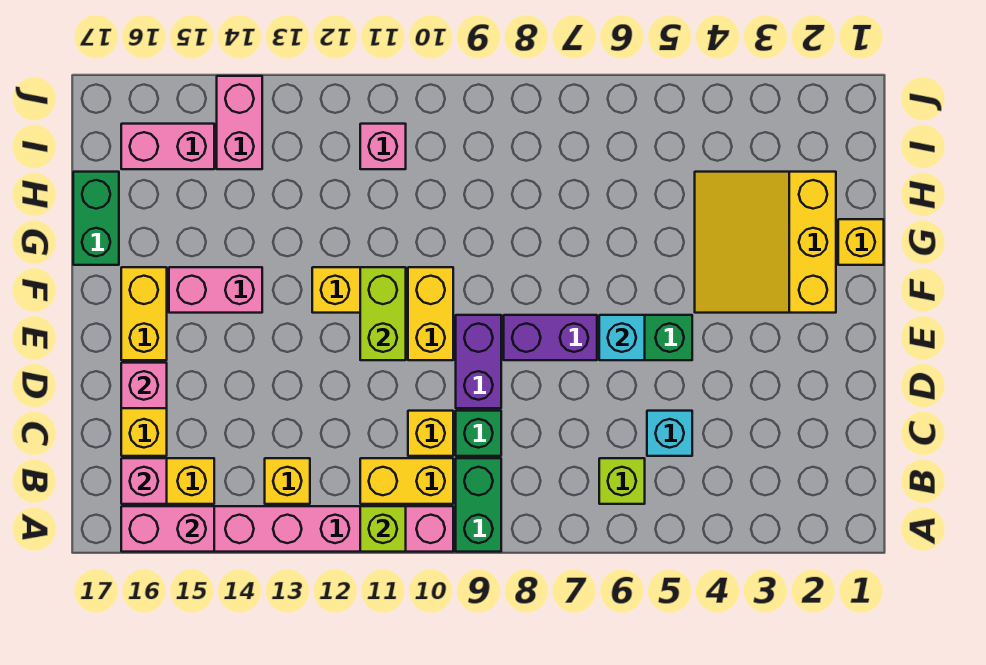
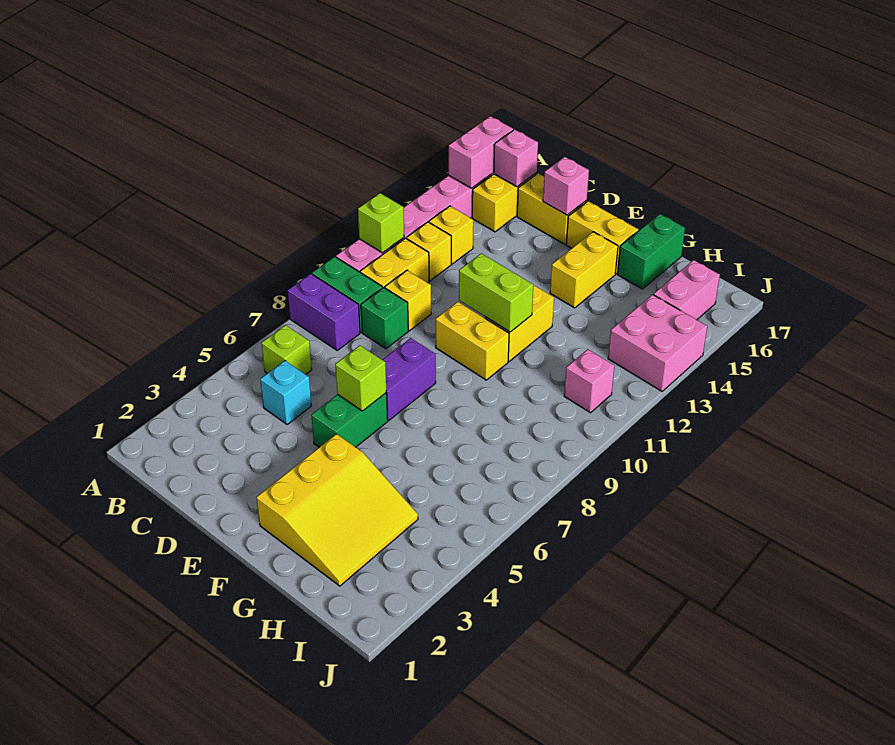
purple brick D9:E9 level 1 -> purple brick A8:B8 level 1
cyan brick E6 level 2 -> lime brick E6 level 2
yellow slope F2:H4 level 1 top 2 -> yellow slope F2:H4 level 1 top F
pink brick F14:F15 level 1 -> yellow brick F14:F15 level 1
yellow brick G1 level 1 -> yellow brick B12 level 1
green brick G17:H17 level 1 -> green brick G16:G17 level 1
pink brick I14:J14 level 1 -> pink brick I13:J14 level 1

